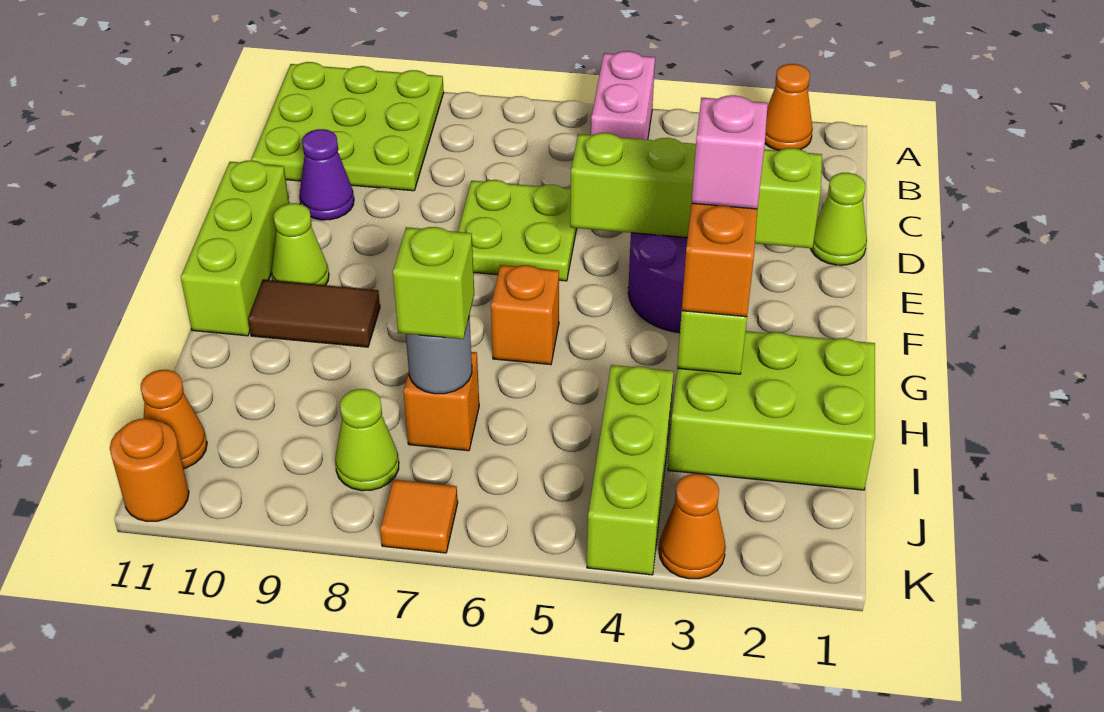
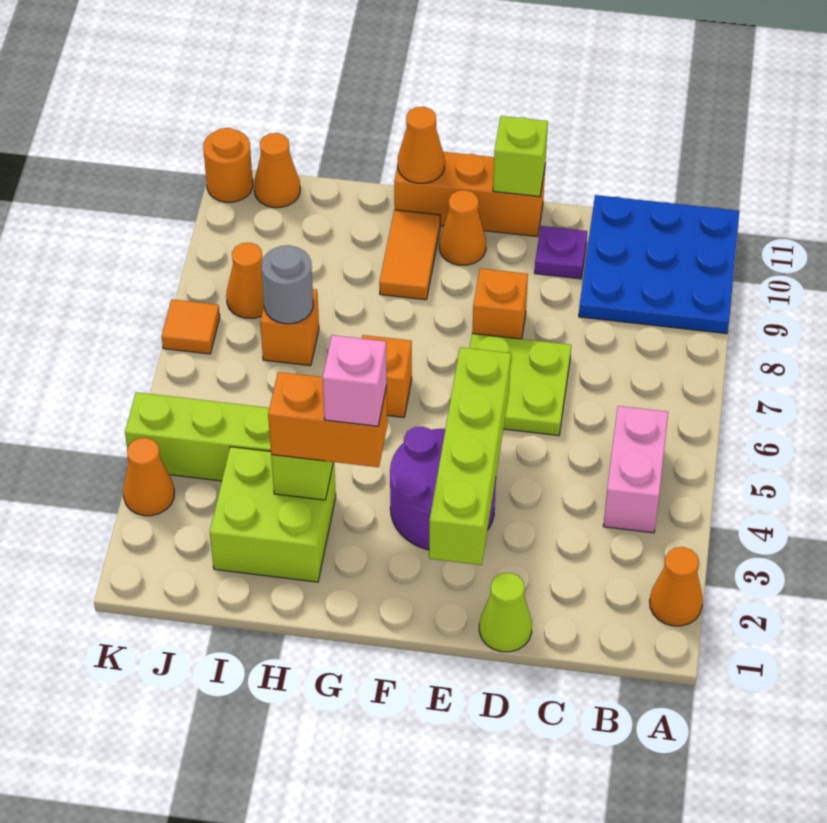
pink brick A5:B5 level 1 -> pink brick B4:B5 level 1
lime plate A9:C11 level 1 -> blue plate A9:C11 level 1
purple cone D10 level 1 -> purple plate D10 level 1
none -> orange brick E8 level 1
lime brick E11:G11 level 1 -> orange brick E11:G11 level 1
lime cone F10 level 1 -> orange cone F10 level 1
brown tile G9:G10 level 1 -> orange tile G9:G10 level 1
none -> orange cone G11 level 2
lime brick H1:I3 level 1 -> lime brick H2:I3 level 1
lime brick I7 level 3 -> lime brick E11 level 2
lime cone J8 level 1 -> orange cone J8 level 1

